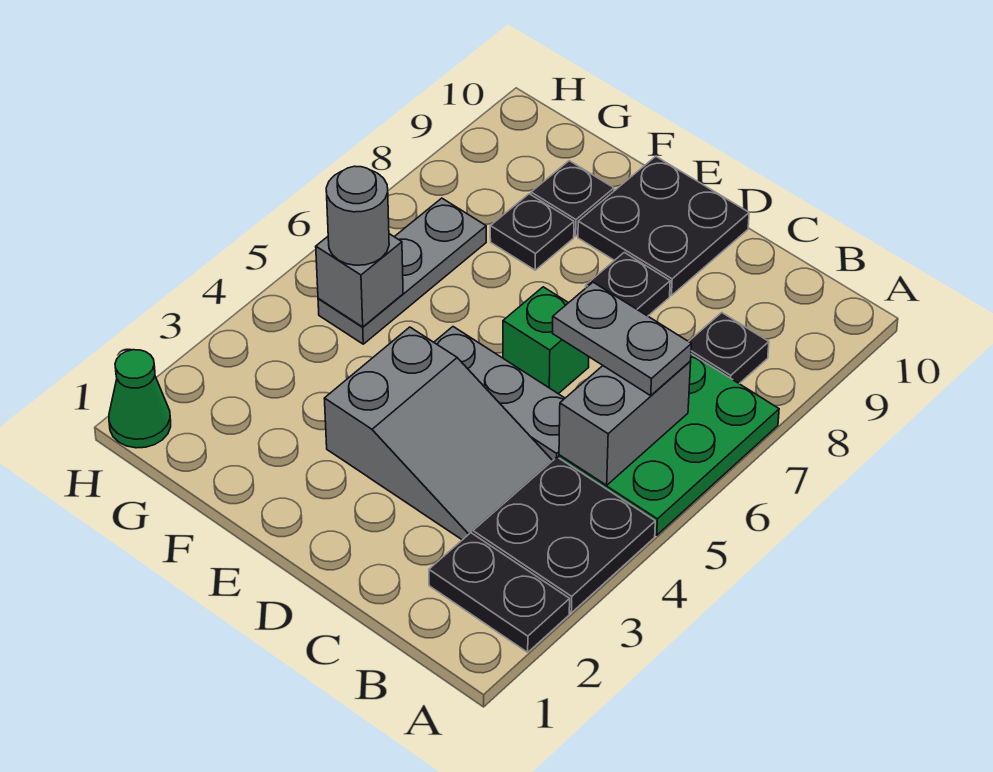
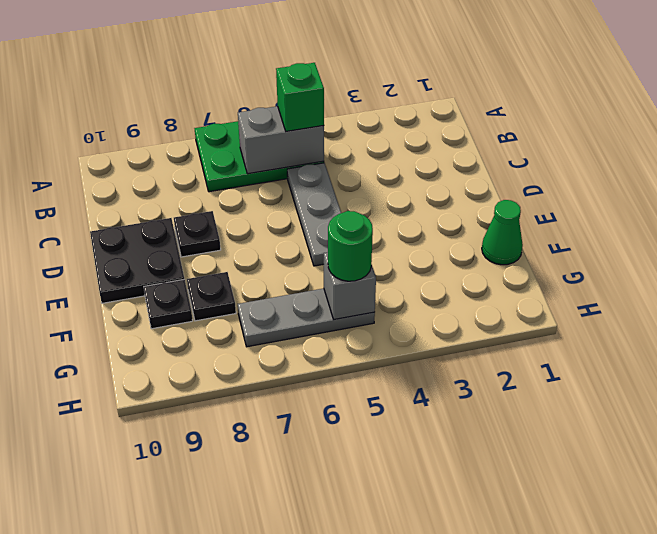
black plate A2:B2 level 1 -> none
black plate A3:B4 level 1 -> none
grey plate B6:C6 level 3 -> none
black plate B8 level 1 -> none
grey slope C3:E4 level 1 top E -> none
green brick D6 level 1 -> green brick B5 level 3
grey round brick G5 level 3 -> green round brick G5 level 3
green cone H1 level 1 -> green cone F1 level 1

